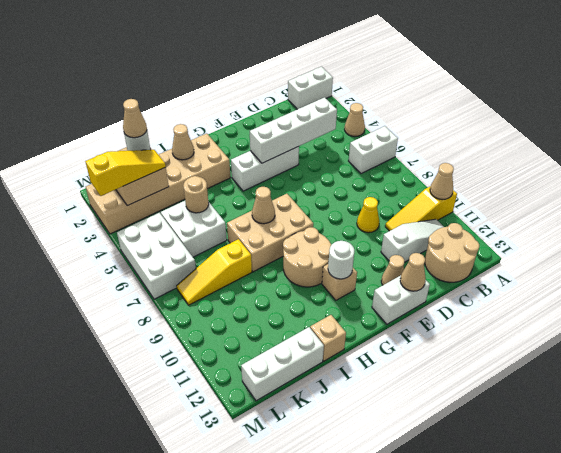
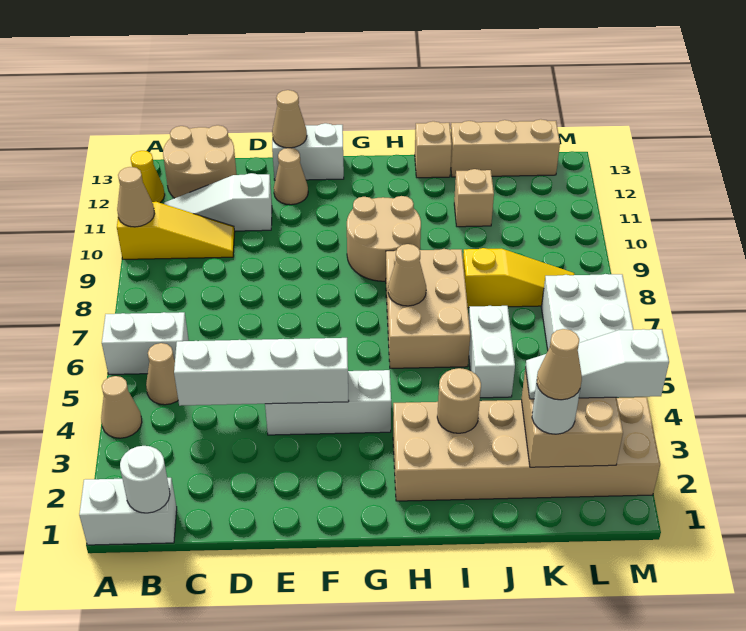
yellow cone D9 level 1 -> yellow cone A12 level 1
tan brick G7:I8 level 1 -> tan brick H6:I8 level 1
tan brick G11 level 1 -> tan brick J11 level 1
white round brick G11 level 2 -> white round brick B1 level 2
tan cone I2 level 2 -> tan cone B5 level 1
white brick J5:K6 level 1 -> white brick J5:J6 level 1
tan round brick J5 level 2 -> tan round brick I3 level 2
white brick J13:L13 level 1 -> tan brick J13:L13 level 1
yellow slope K3:M3 level 3 top M -> white slope K3:M3 level 3 top M

